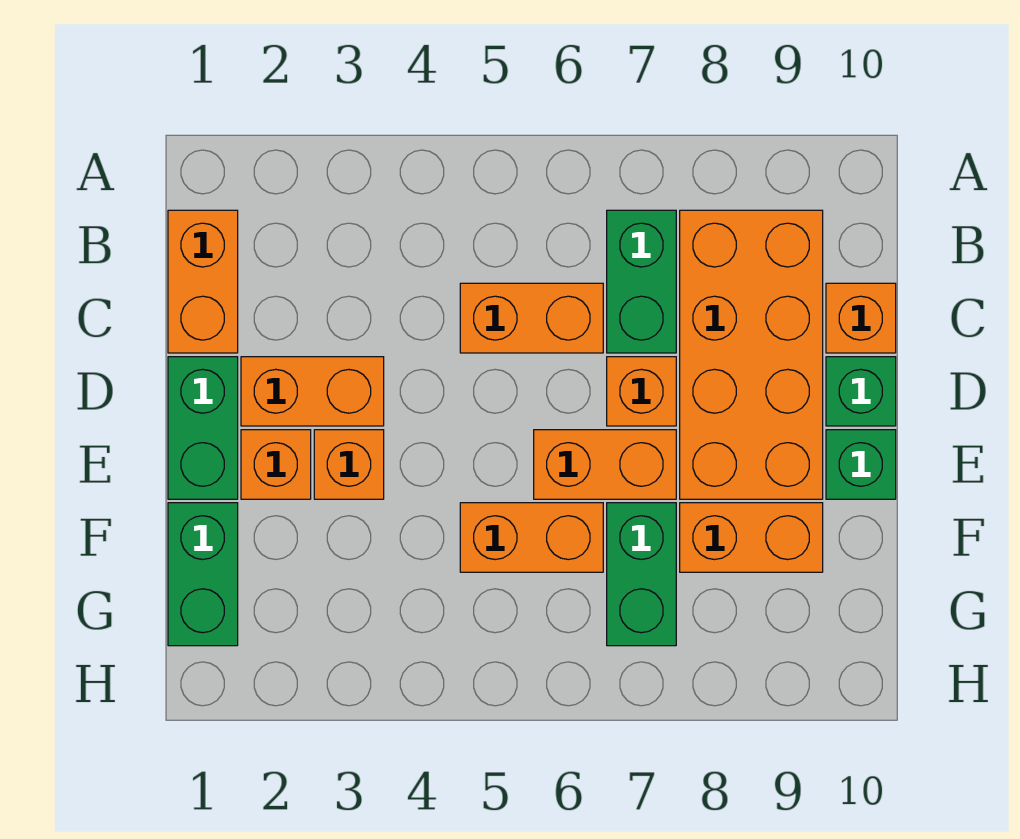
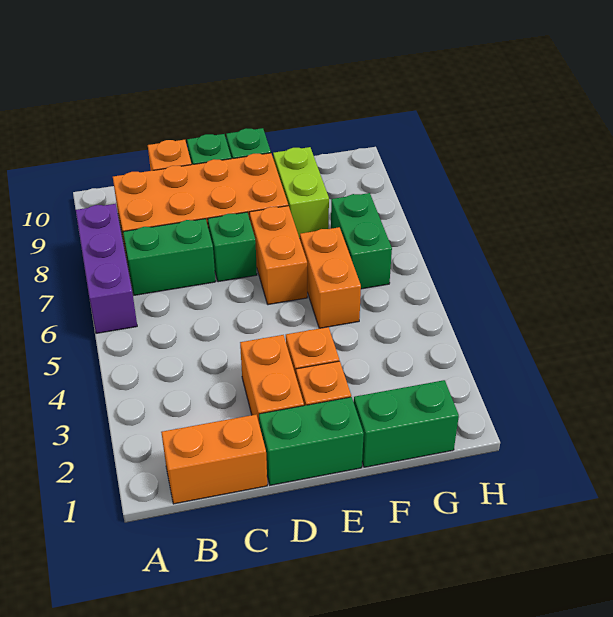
none -> purple brick A6:A8 level 1
orange brick C5:C6 level 1 -> none
orange brick D7 level 1 -> green brick D7 level 1
green brick F7:G7 level 1 -> green brick G6:G7 level 1
orange brick F8:F9 level 1 -> lime brick F8:F9 level 1

